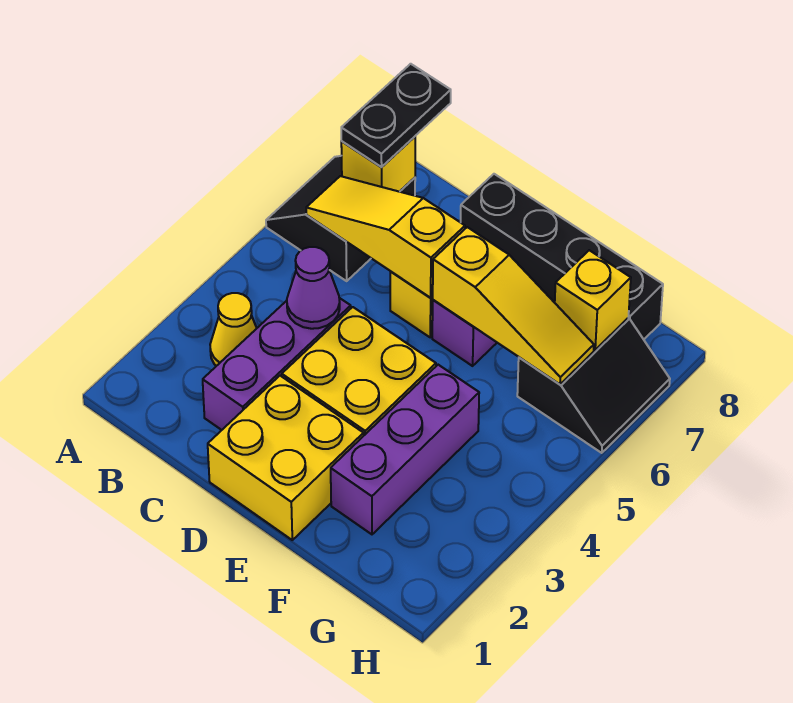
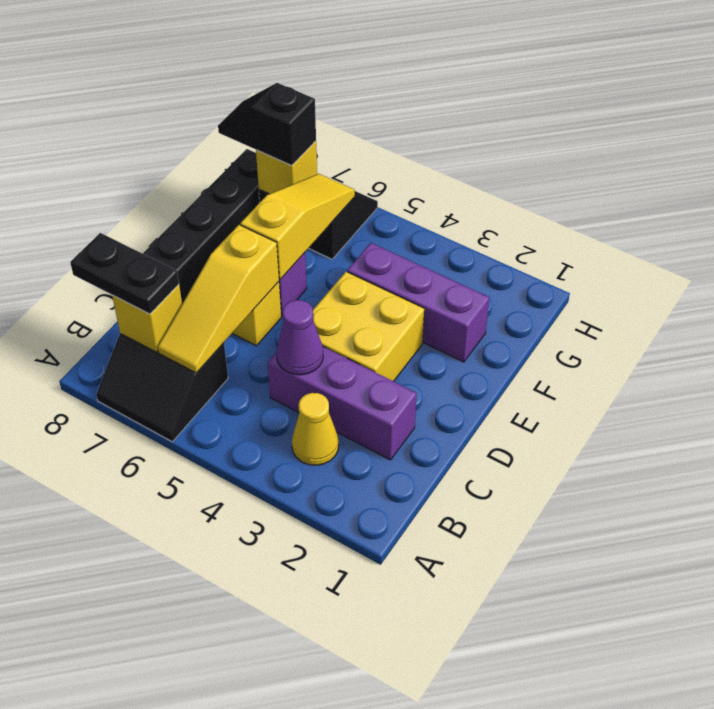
yellow brick D1:E2 level 1 -> none
none -> black slope G7:G8 level 3 top 7

